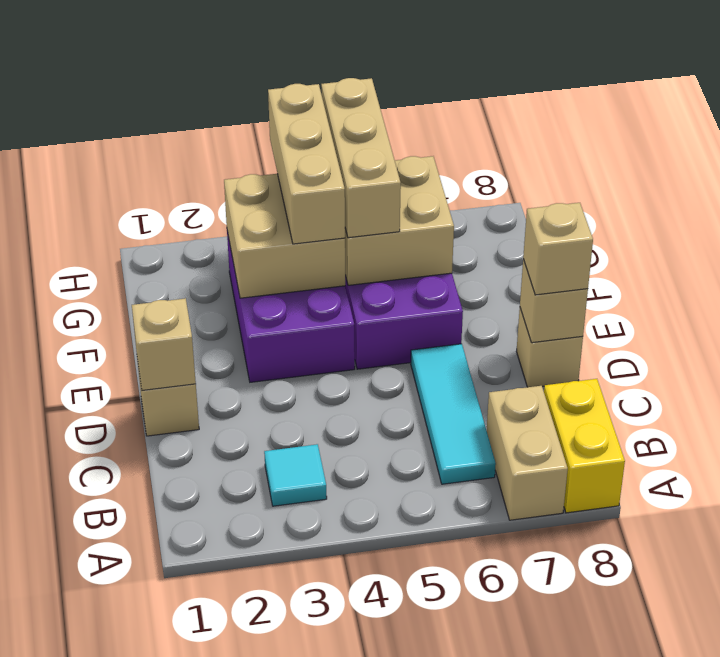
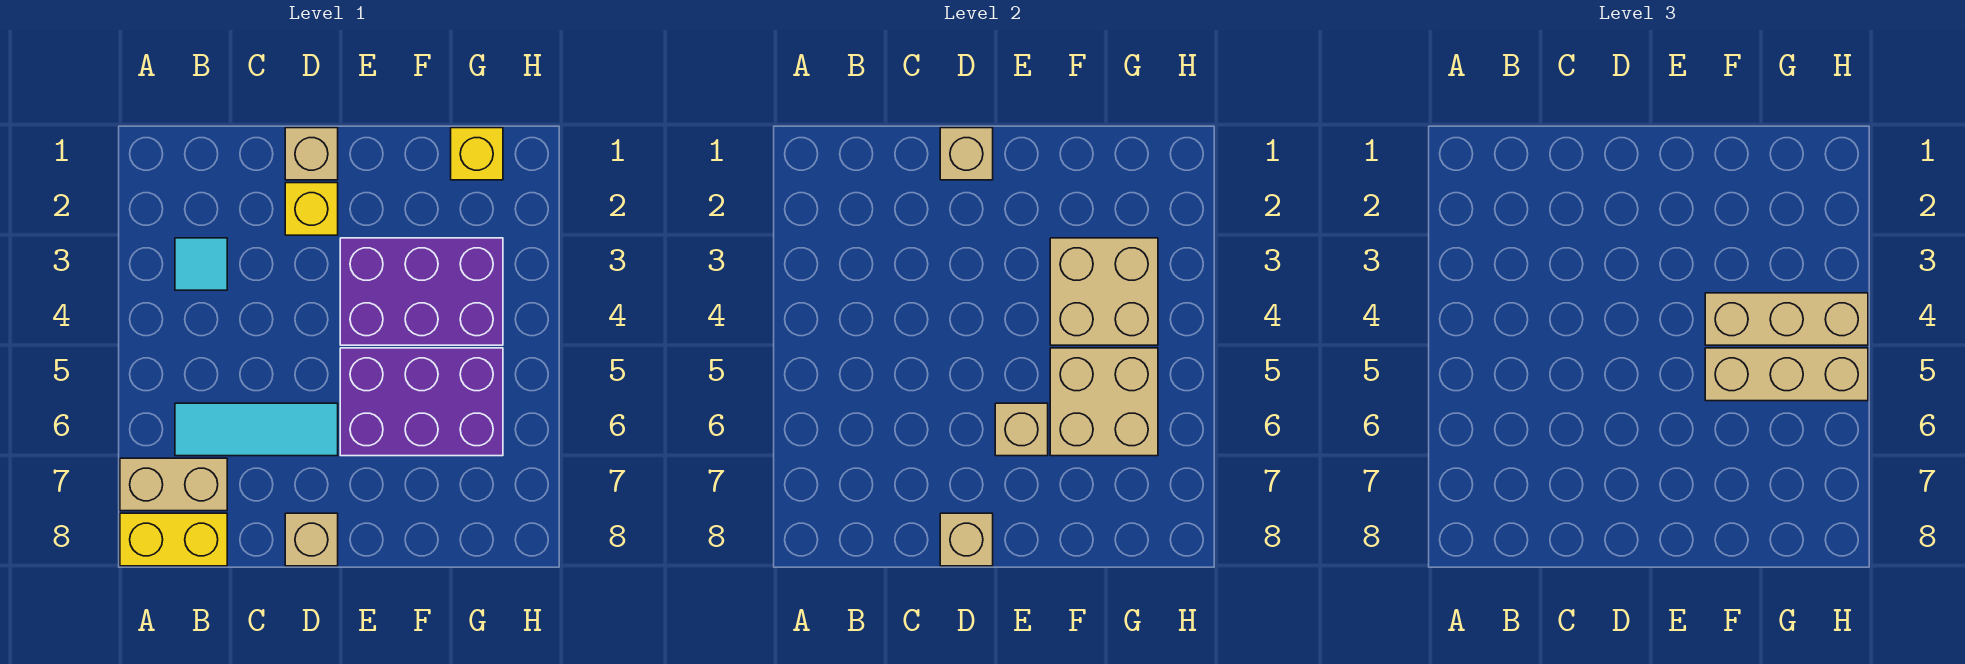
none -> yellow brick D2 level 1
tan brick D8 level 3 -> tan brick E6 level 2
none -> yellow brick G1 level 1

